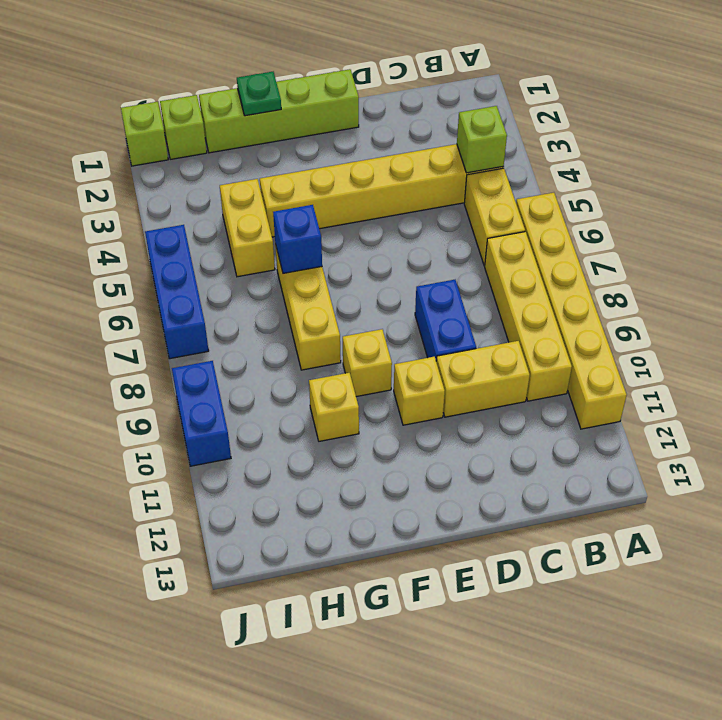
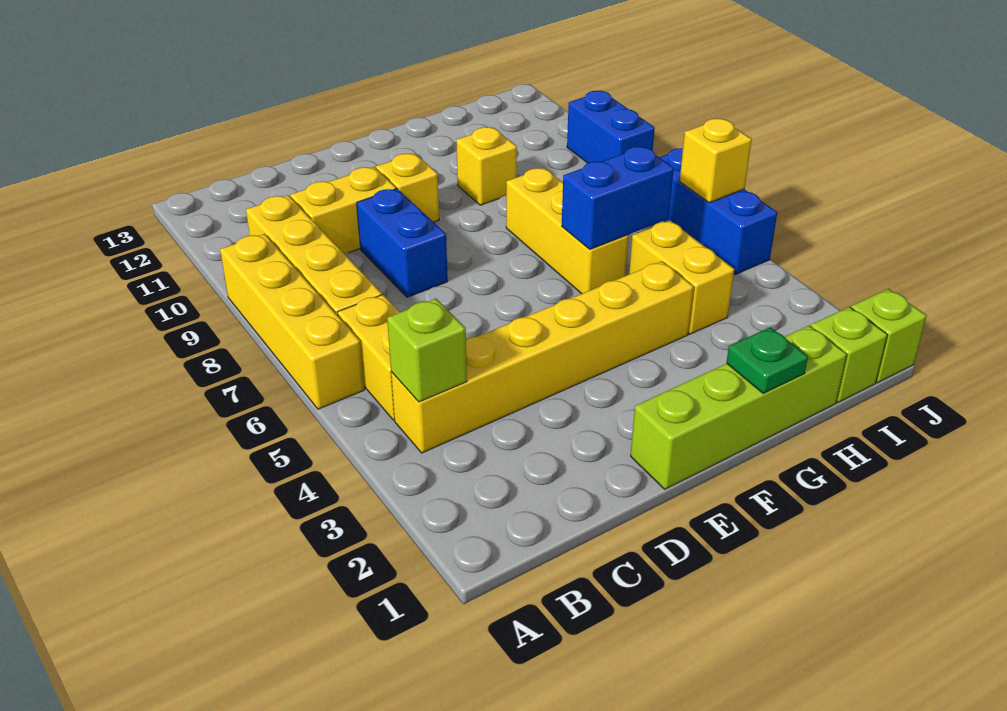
yellow brick A6:A11 level 1 -> yellow brick A6:A9 level 1
yellow brick F9 level 1 -> yellow brick J6 level 2
blue brick G6 level 2 -> blue brick G6:H6 level 2

